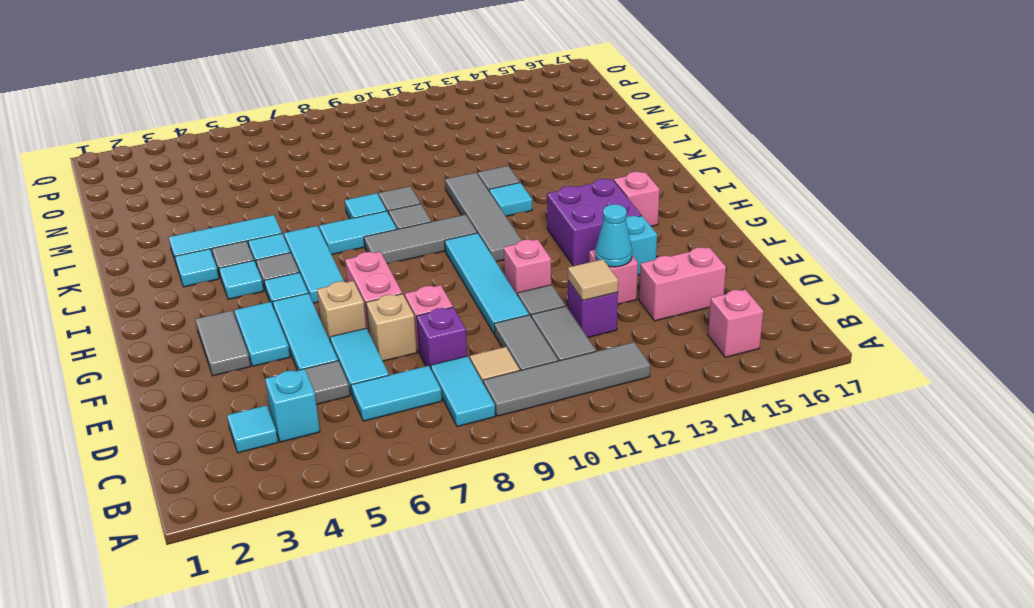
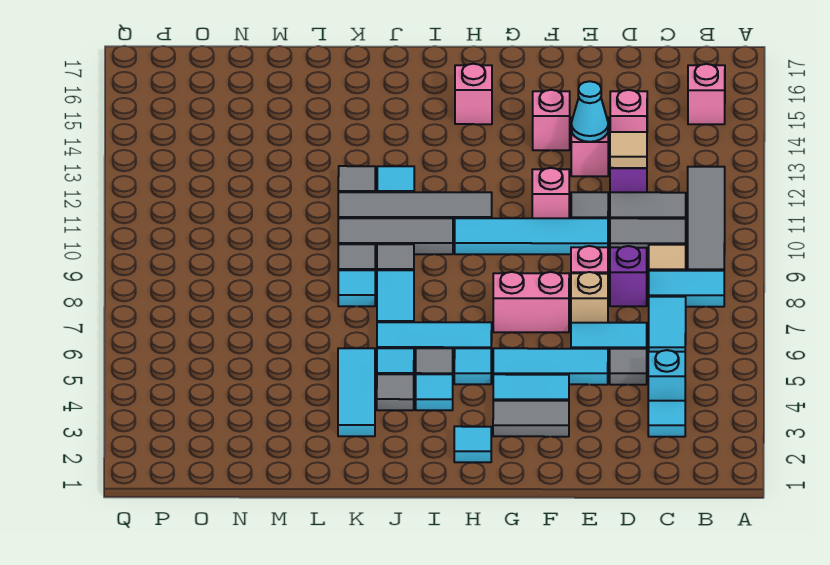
pink brick D14:D15 level 1 -> pink brick D14 level 1
tan brick F6 level 1 -> none
cyan brick F14 level 1 -> pink brick F14 level 1
purple brick G13:H14 level 1 -> none
grey tile I8:I10 level 1 -> grey tile I10:K10 level 1
cyan tile J3 level 1 -> cyan tile H2 level 1

